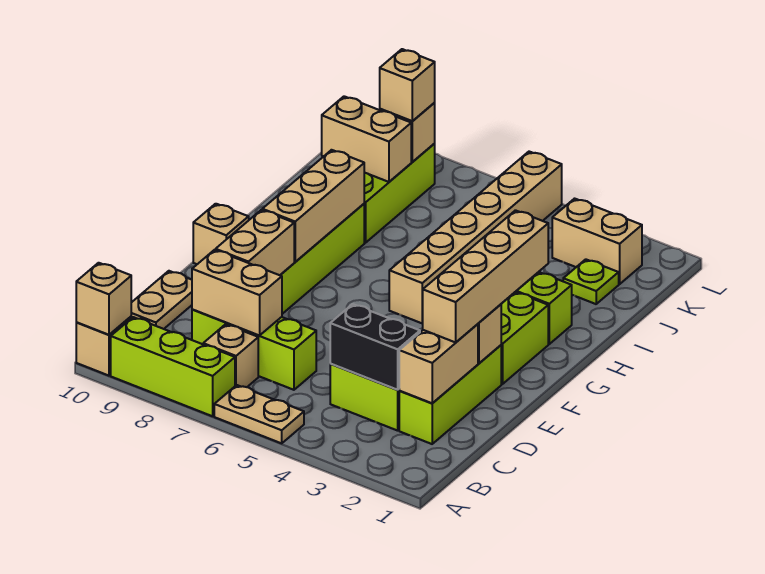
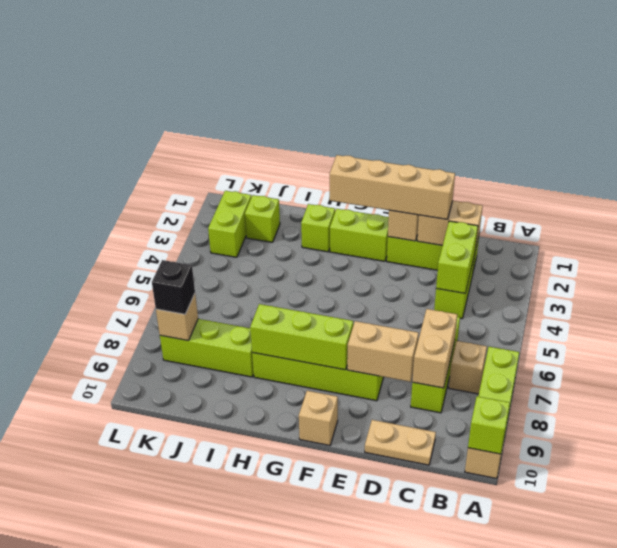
tan plate A5:A6 level 1 -> none
tan brick A10 level 2 -> lime brick A10 level 2
black brick C3:C4 level 2 -> lime brick C3:C4 level 2
tan brick F8:H8 level 2 -> lime brick F8:H8 level 2
tan brick G5:L5 level 1 -> none
lime plate J2 level 1 -> lime brick J2 level 1
tan brick J8:J9 level 2 -> none
tan brick K2:K3 level 1 -> lime brick K2:K3 level 1
tan brick K8 level 3 -> black brick K8 level 3

